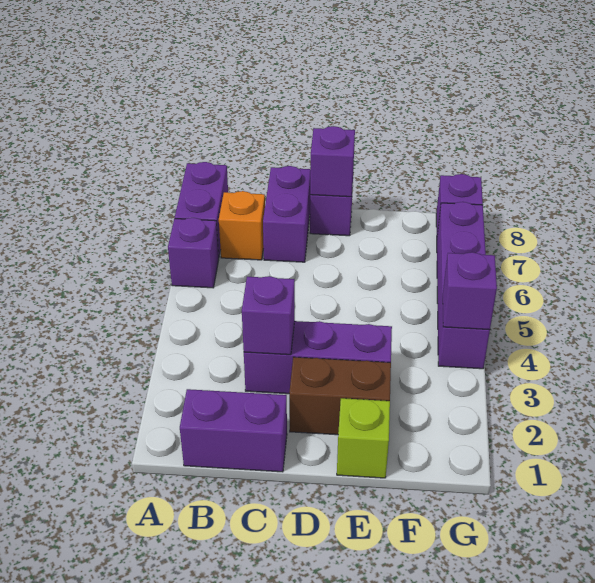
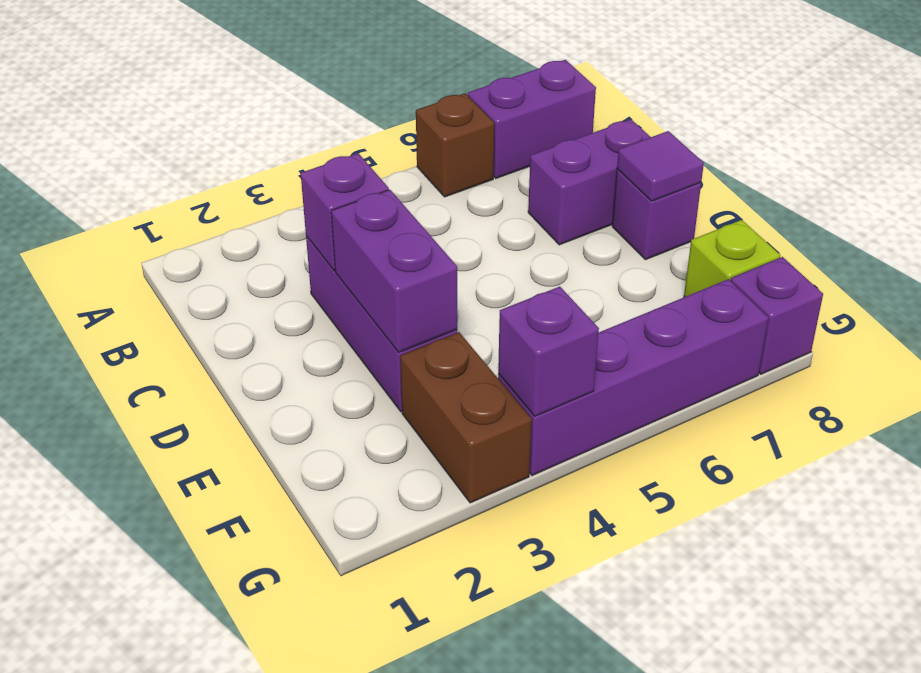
purple brick A6 level 1 -> brown brick A6 level 1
purple brick B1:C1 level 1 -> purple brick D3:E3 level 2
orange brick B7 level 1 -> none
brown brick D2:E2 level 1 -> brown brick F3:G3 level 1
purple brick D8 level 2 -> purple tile D8 level 2
lime brick E1 level 1 -> lime brick F8 level 1

